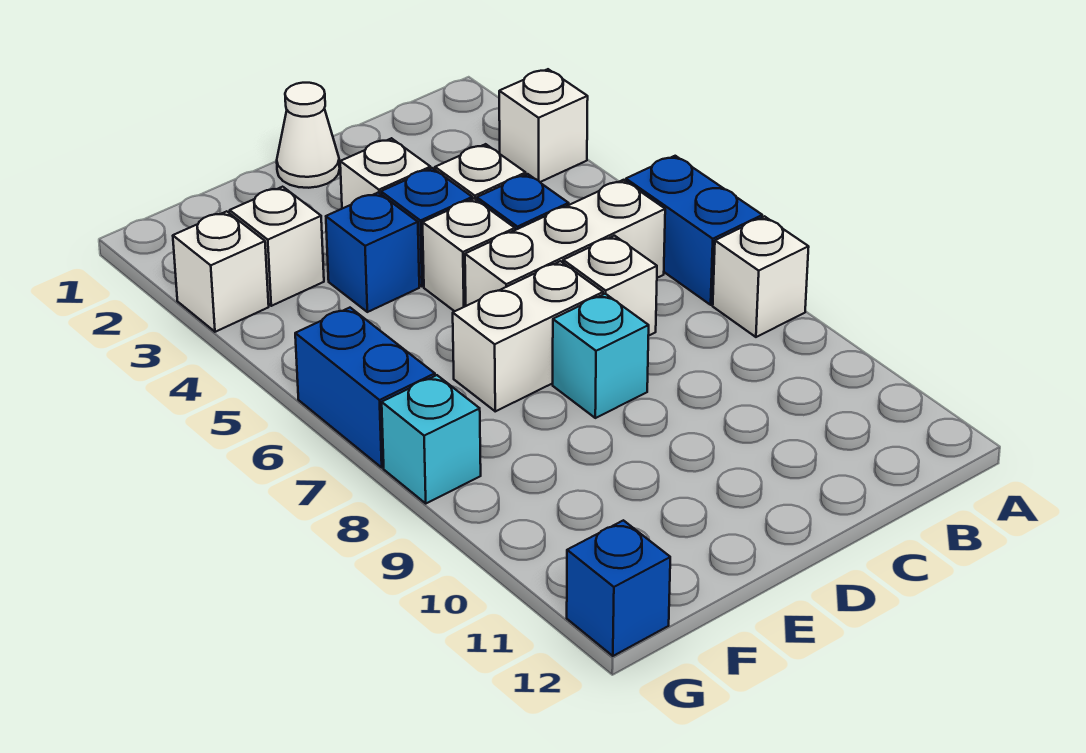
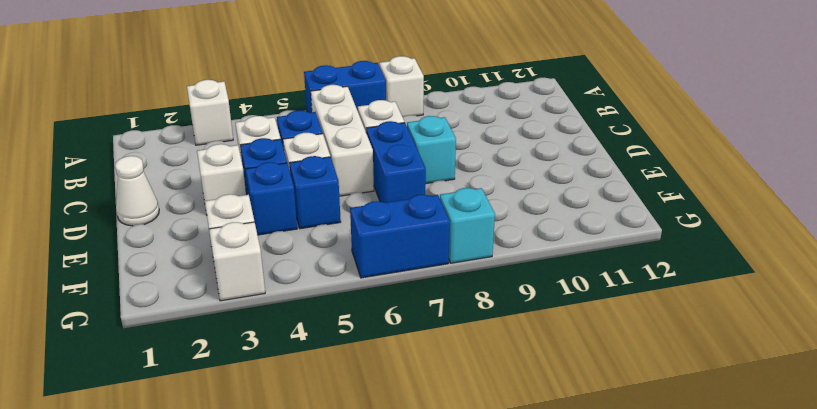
white brick D7:E7 level 1 -> blue brick D7:E7 level 1
blue brick G12 level 1 -> blue brick E5 level 1

